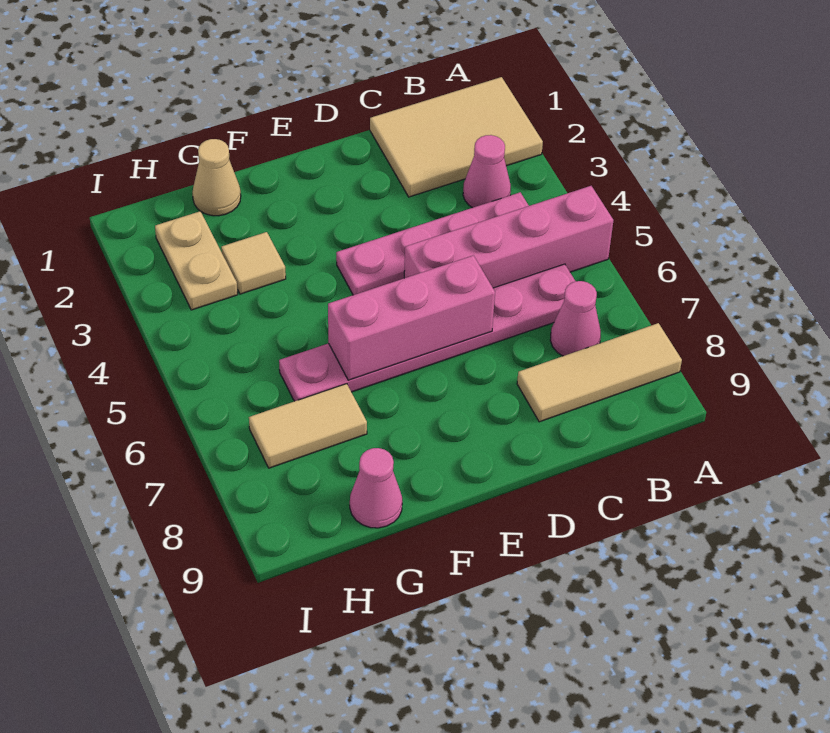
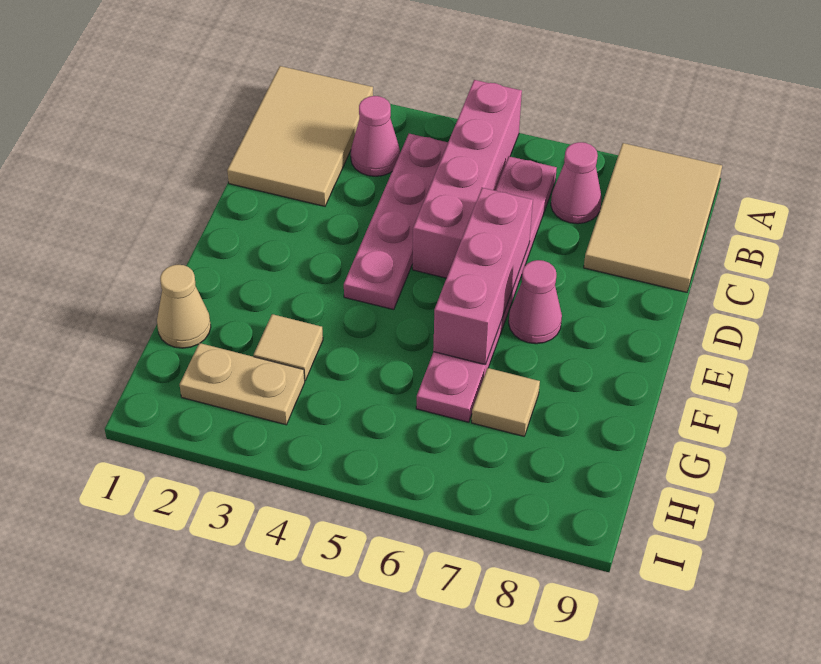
tan tile A8:C8 level 1 -> tan tile A8:C9 level 1
tan tile G7:H7 level 1 -> tan tile G7 level 1
pink cone G9 level 1 -> pink cone E7 level 1

